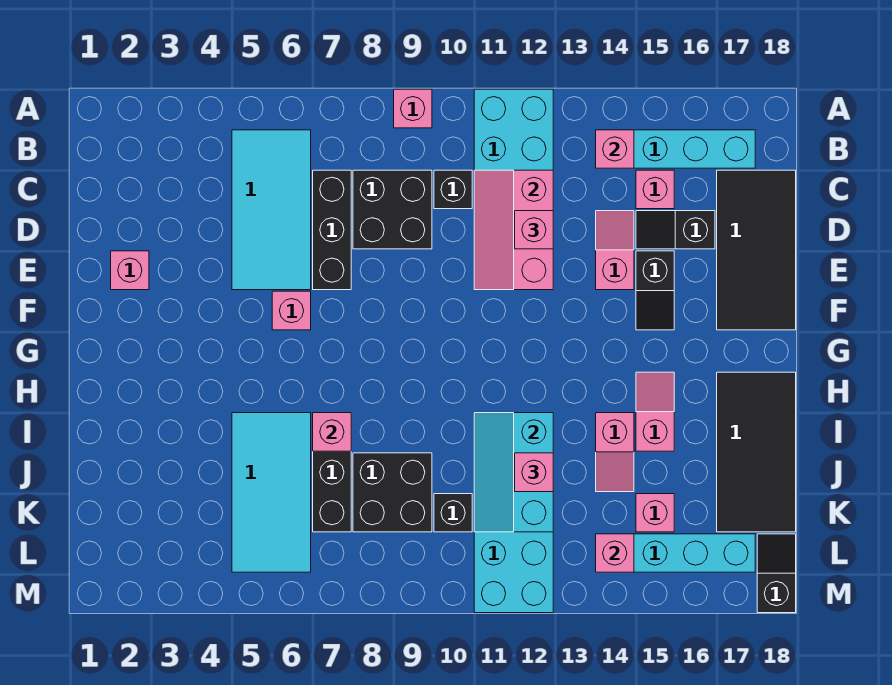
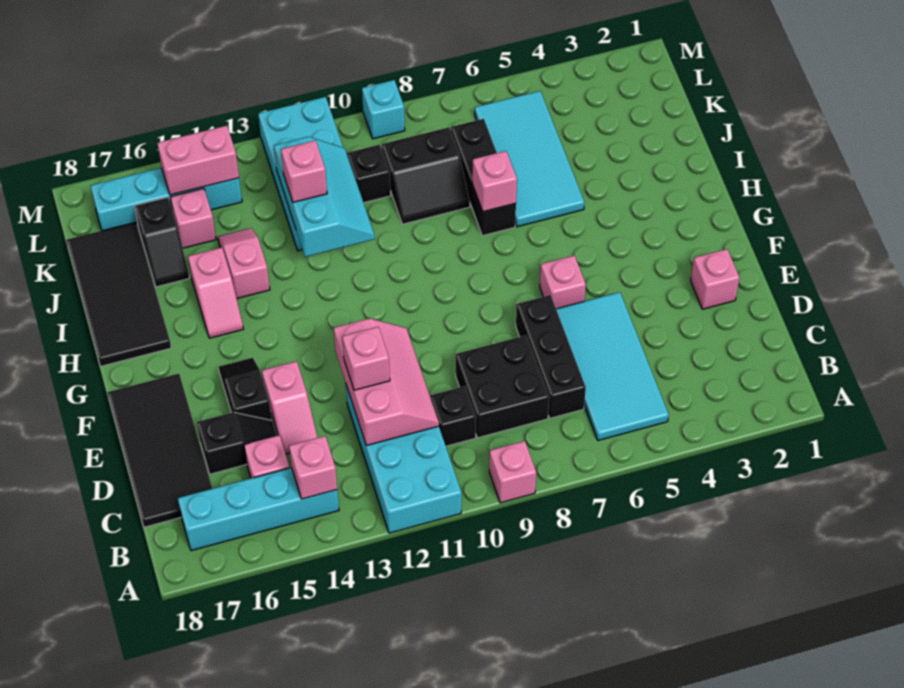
black brick J8:K9 level 1 -> black slope J8:K9 level 1 top K
pink brick L14 level 2 -> pink brick L14:L15 level 2
black slope L18:M18 level 1 top M -> black slope J16:K16 level 1 top K
none -> cyan brick M9 level 1

